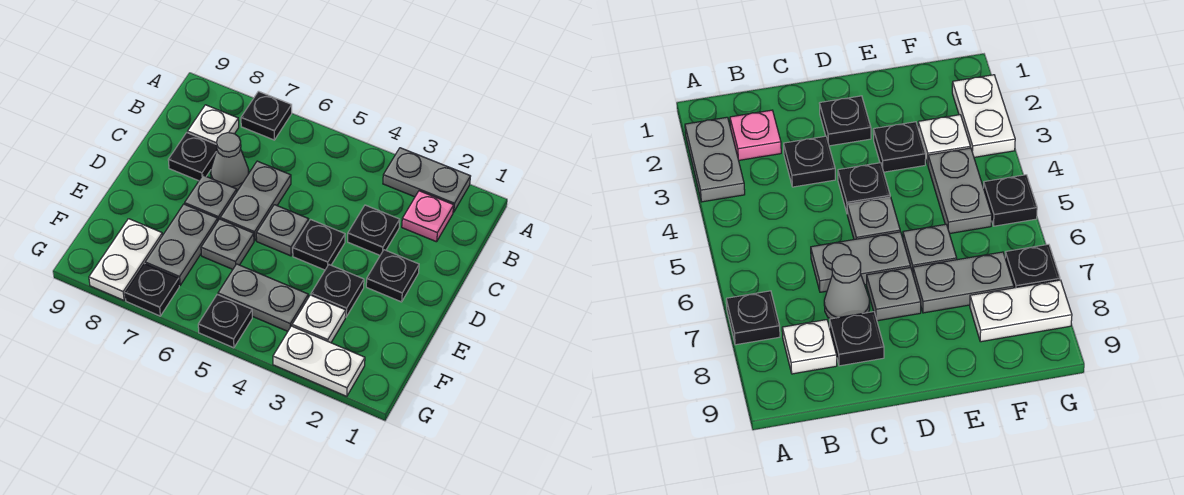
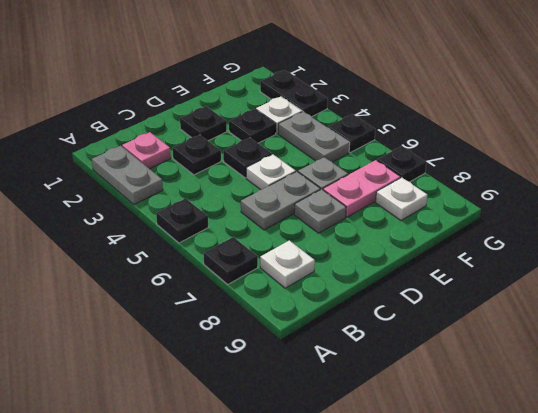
grey cone C7 level 1 -> none
black plate C8 level 1 -> black plate A5 level 1
grey plate D5 level 1 -> white plate D5 level 1
grey plate E7:F7 level 1 -> pink plate E7:F7 level 1
white plate F8:G8 level 1 -> white plate F8 level 1
white plate G2:G3 level 1 -> black plate G2:G3 level 1

